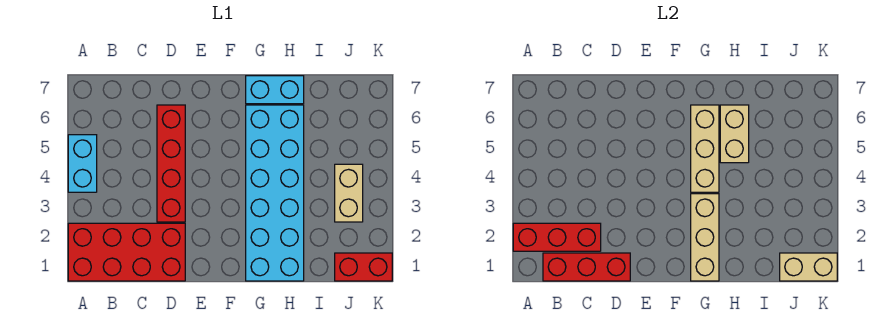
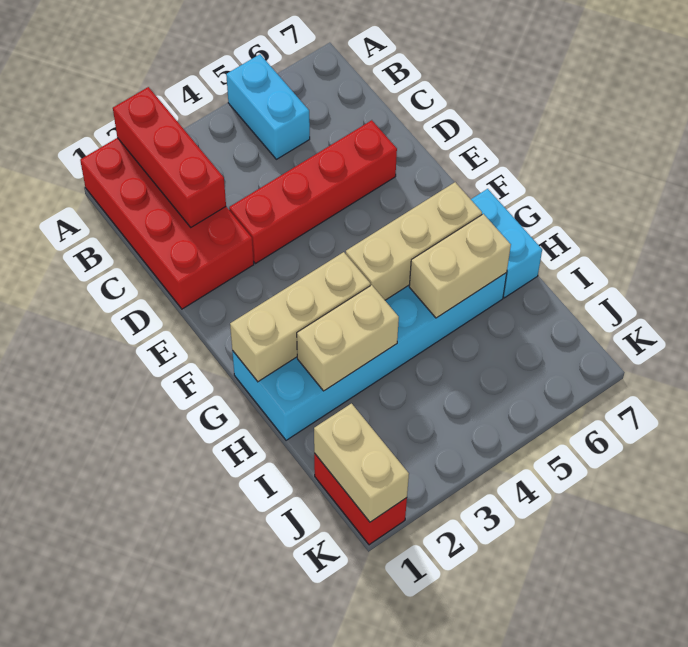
cyan brick A4:A5 level 1 -> cyan brick A5:B5 level 1
red brick B1:D1 level 2 -> none
tan brick J3:J4 level 1 -> tan brick H2:H3 level 2

